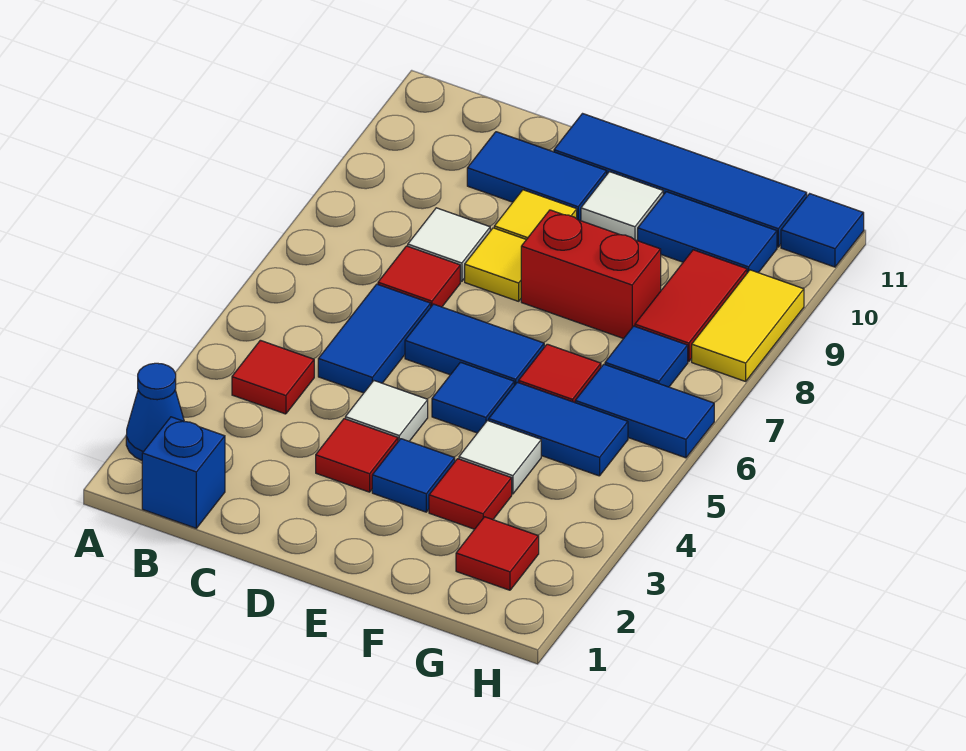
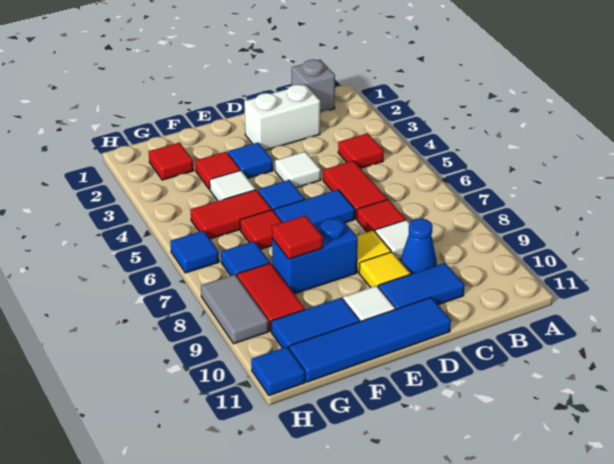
blue cone A2 level 1 -> blue cone C9 level 1
blue brick B1 level 1 -> grey brick B1 level 1
none -> white brick C2:D2 level 1
blue tile C5:C6 level 1 -> red tile C5:C6 level 1
red tile D3 level 1 -> red tile F8 level 2
red brick E8:F8 level 1 -> blue brick E8:F8 level 1
blue tile F5:G5 level 1 -> red tile F5:G5 level 1
blue tile G6:H6 level 1 -> blue tile H6 level 1
yellow tile H8:H9 level 1 -> grey tile H8:H9 level 1

